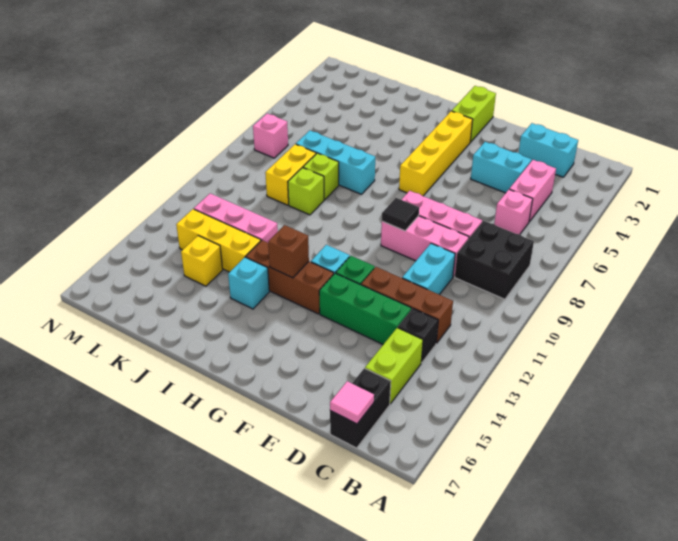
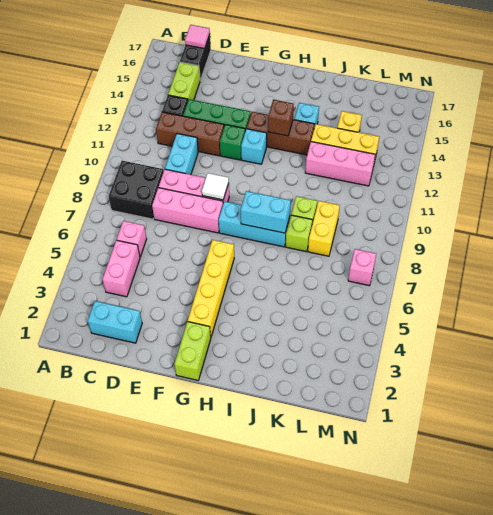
cyan brick D4:E4 level 1 -> cyan brick H8:I8 level 2
black tile F9 level 2 -> white tile F9 level 2
cyan brick I7:K7 level 1 -> cyan brick G8:I8 level 1

